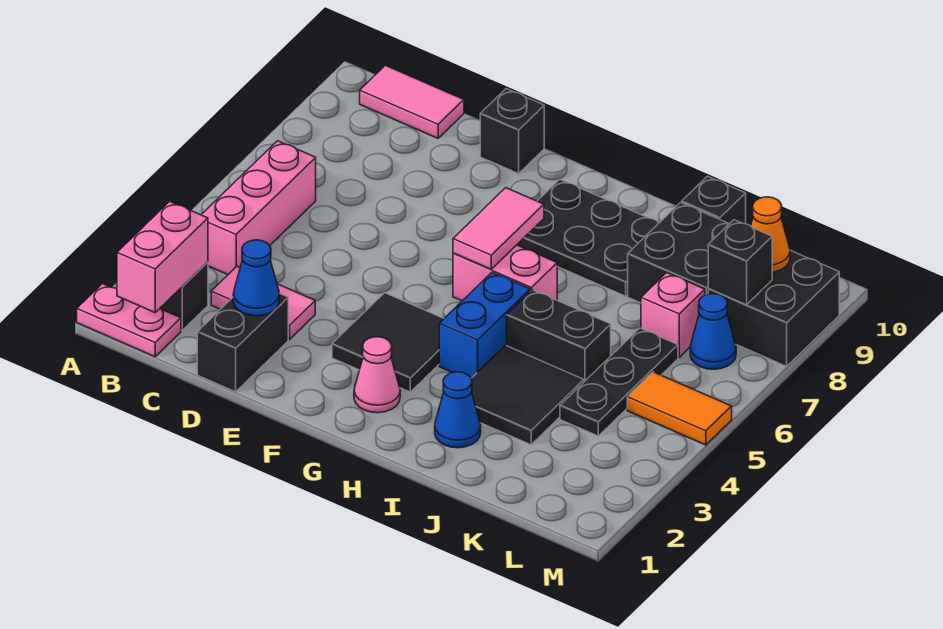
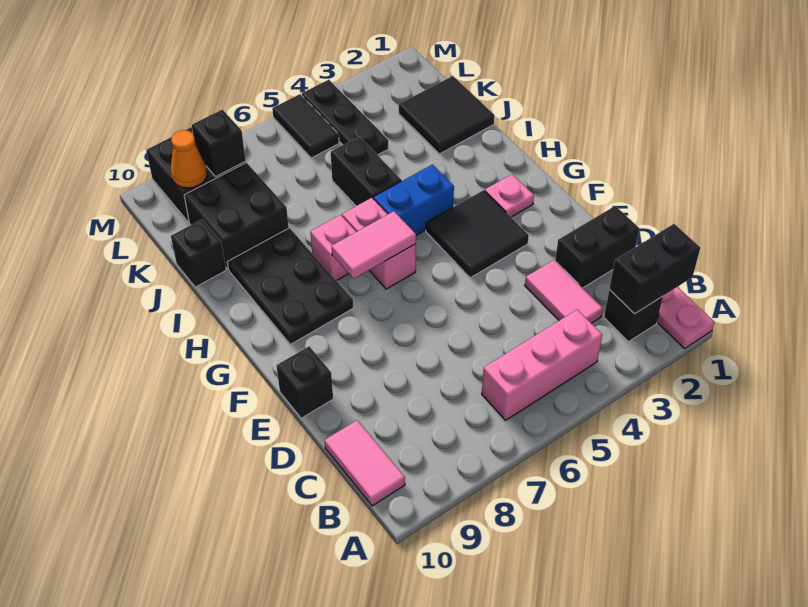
pink brick B1:B2 level 2 -> black brick B1:B2 level 2
blue cone D2 level 2 -> none
pink cone G2 level 1 -> pink plate G2 level 1
blue cone I2 level 1 -> none
black tile I3:J4 level 1 -> black tile J1:K2 level 1
black plate K4:K6 level 1 -> black plate K4:M4 level 1
pink brick K7 level 1 -> pink brick H7 level 1
orange tile L5:M5 level 1 -> black tile L5:M5 level 1
blue cone L7 level 1 -> none

